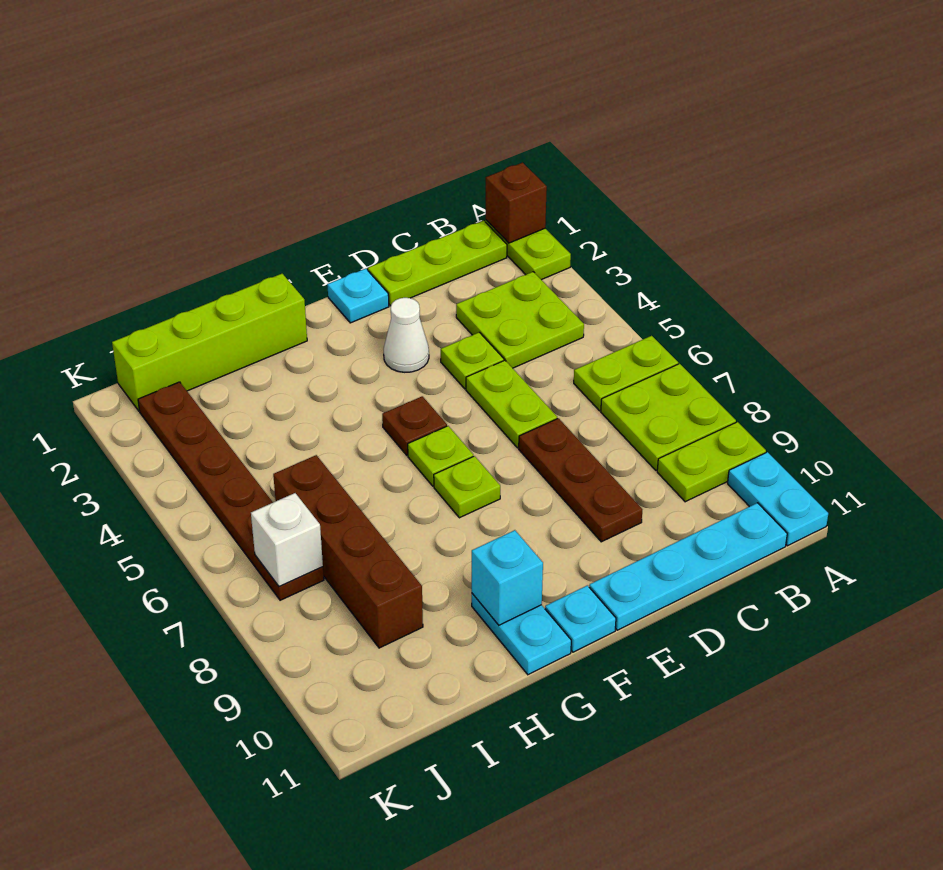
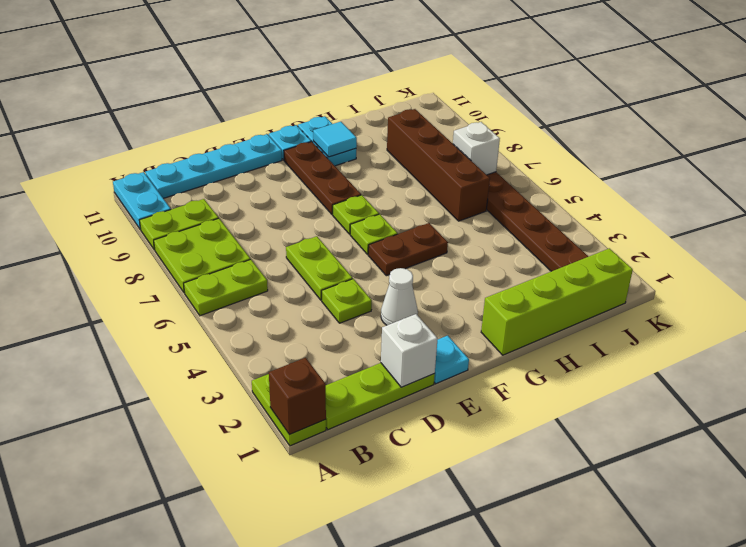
lime plate B3:C4 level 1 -> none
none -> white brick D1 level 2
brown plate D7:D9 level 1 -> brown plate F8:F10 level 1
brown plate F5 level 1 -> brown plate F5:G5 level 1
cyan brick G10 level 2 -> cyan tile G10 level 2

